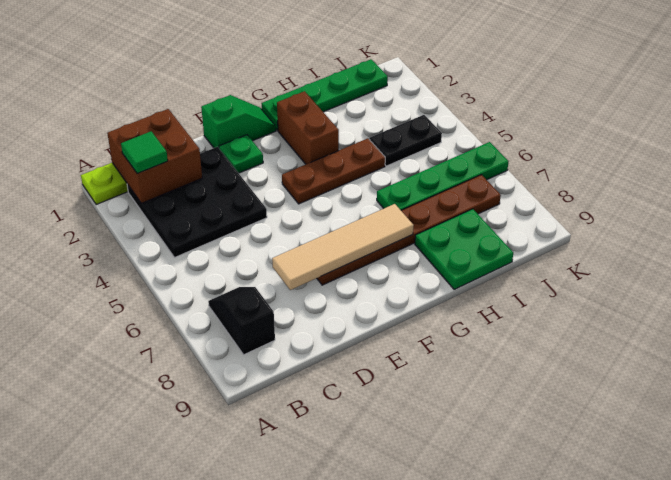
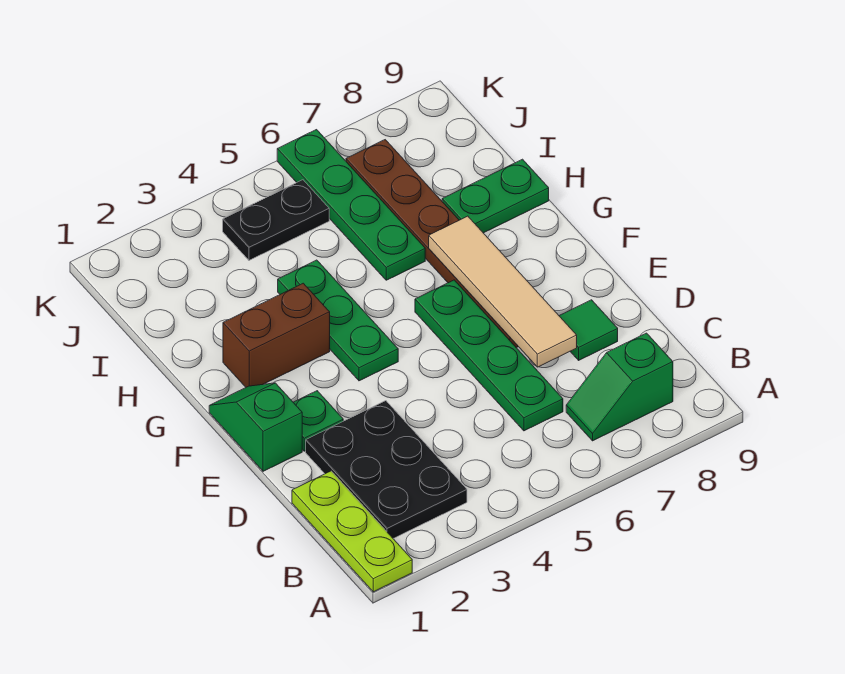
brown brick B1:C2 level 2 -> none
black plate B2:D4 level 1 -> black plate B2:D3 level 1
green tile B2 level 3 -> green tile D8 level 1
black slope B7:B8 level 1 top 8 -> green slope B7:B8 level 1 top 8
brown plate F4:H4 level 1 -> green plate F4:H4 level 1
green plate G1:J1 level 1 -> green plate C6:F6 level 1
green plate H8:I9 level 1 -> green plate H8:H9 level 1
black plate I4:J4 level 1 -> black plate J4:J5 level 1

